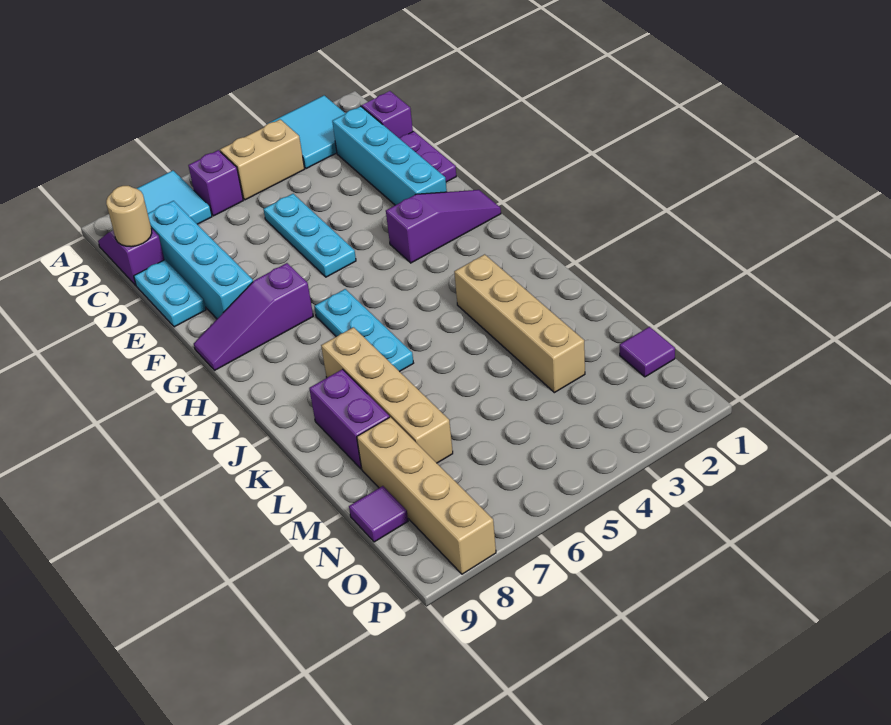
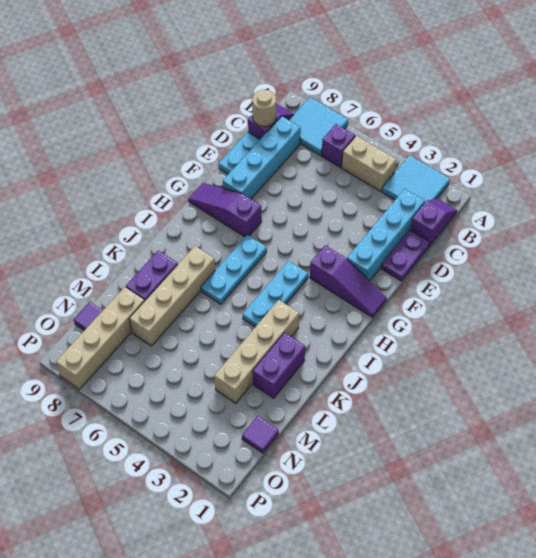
cyan plate D5:F5 level 1 -> cyan plate H4:J4 level 1
none -> purple brick K2:L2 level 1

